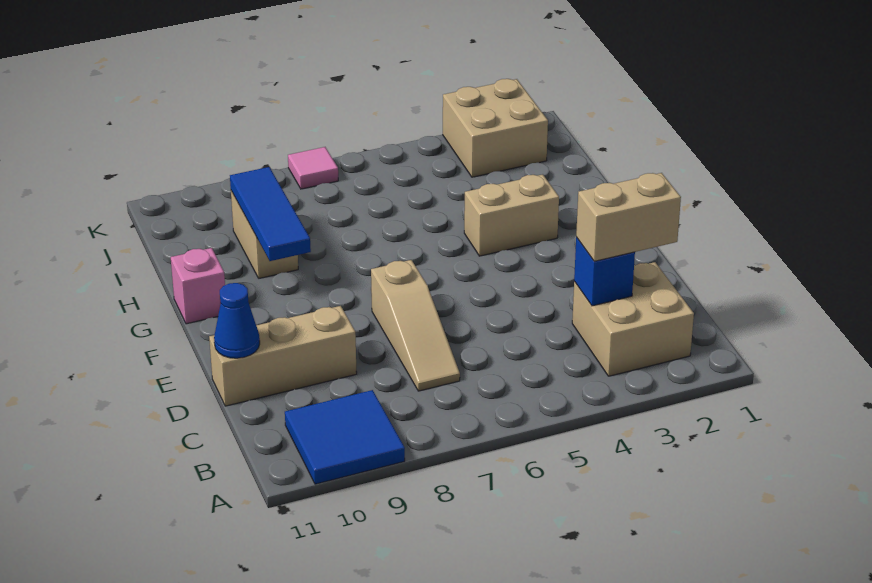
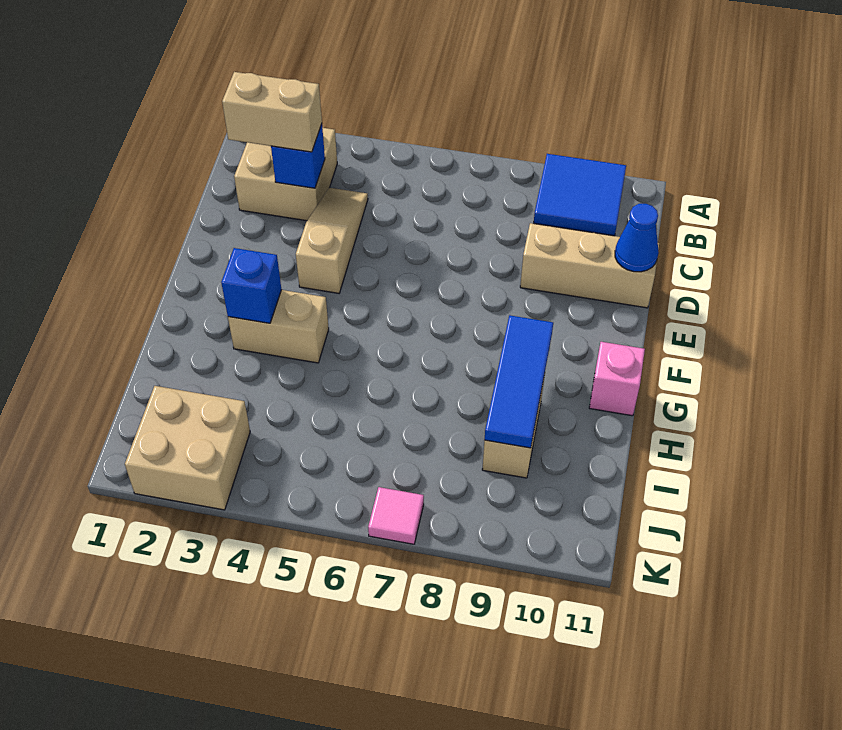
tan slope C7:E7 level 1 top E -> tan slope C4:E4 level 1 top E
none -> blue brick G3 level 2

